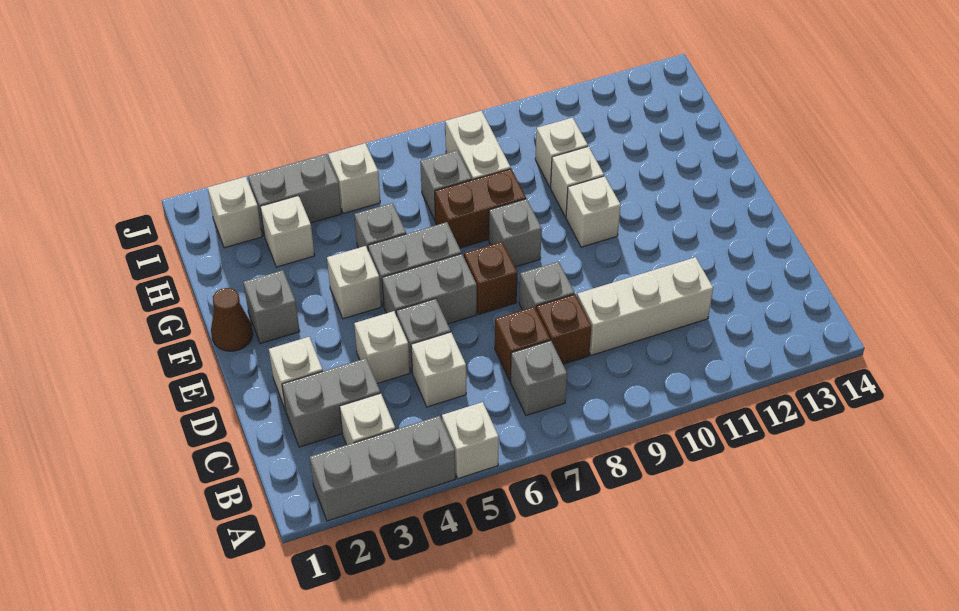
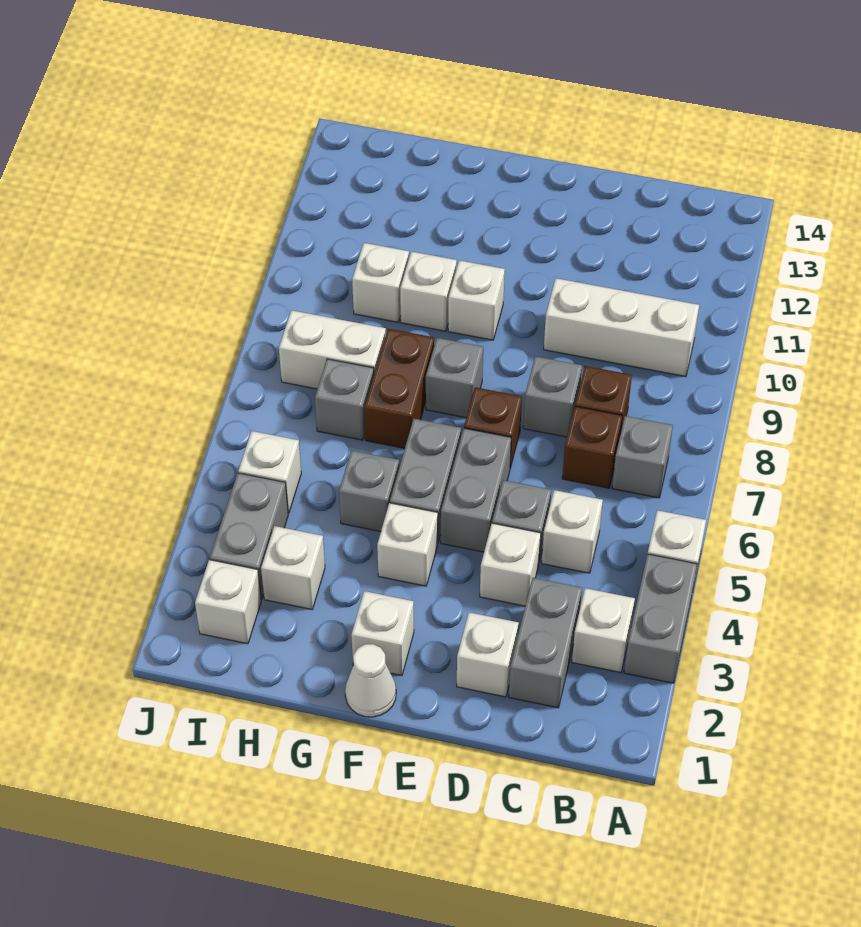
grey brick A2:A4 level 1 -> grey brick A3:A4 level 1
white brick C9:C11 level 1 -> white brick B10:D10 level 1
brown cone F1 level 1 -> white cone F1 level 1
grey brick F2 level 1 -> white brick F2 level 1

